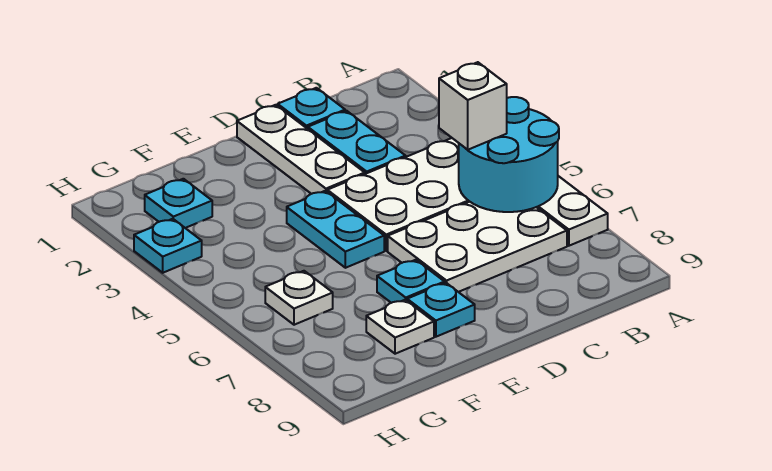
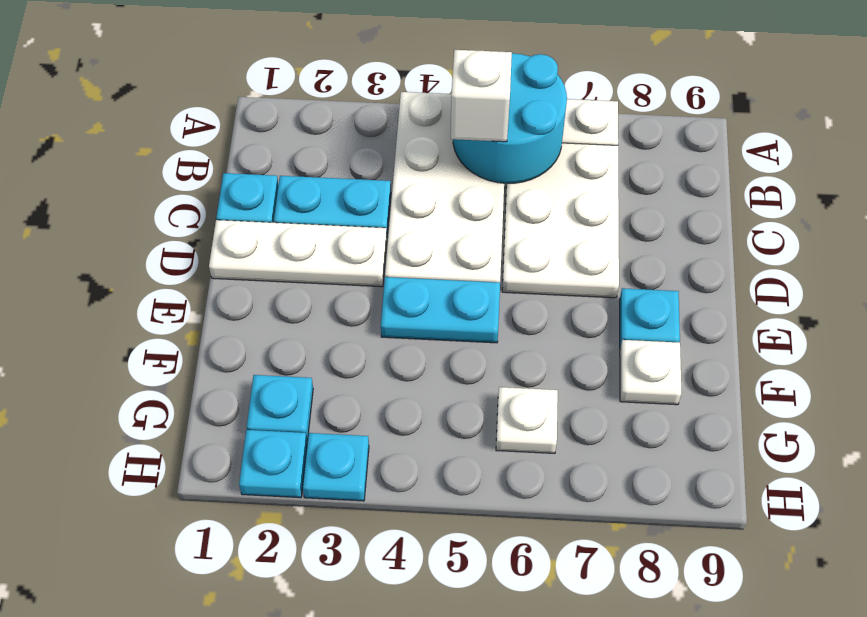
cyan plate E7 level 1 -> cyan plate H2 level 1

